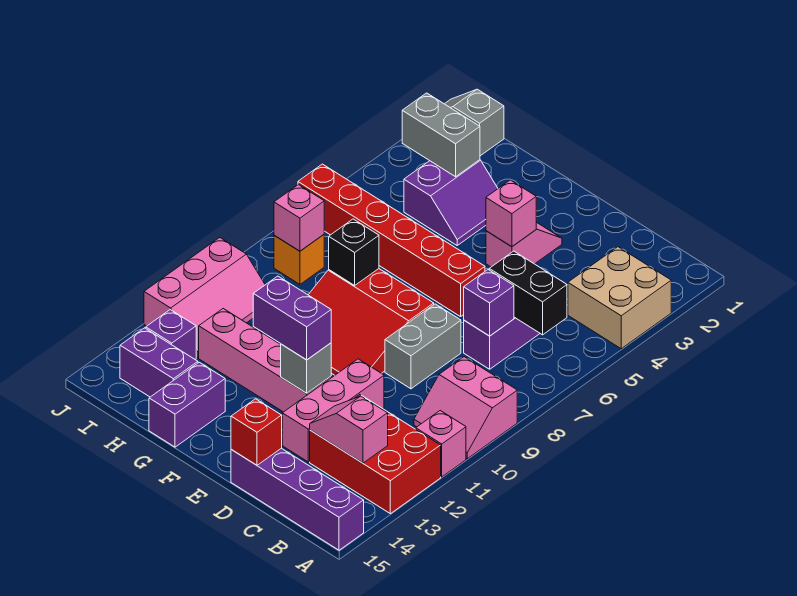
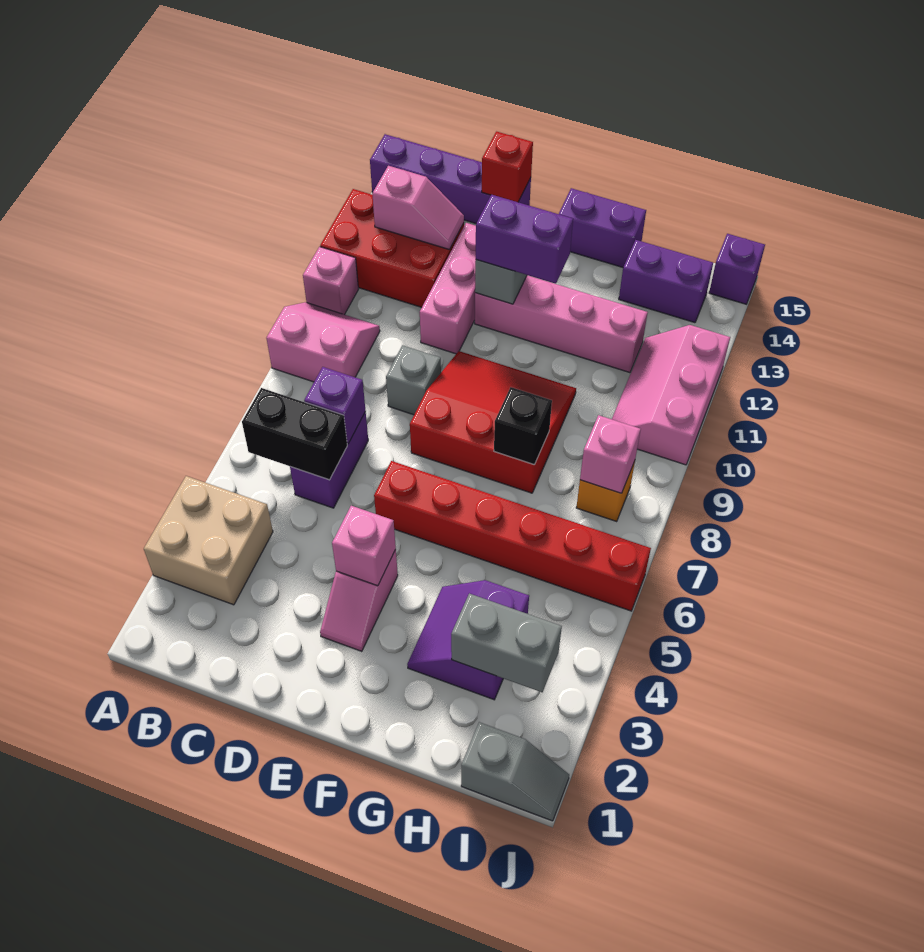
grey brick D8:D9 level 1 -> grey brick D9 level 1
purple brick G14:G15 level 1 -> purple brick F15:G15 level 1
purple brick I13 level 1 -> purple brick J15 level 1

